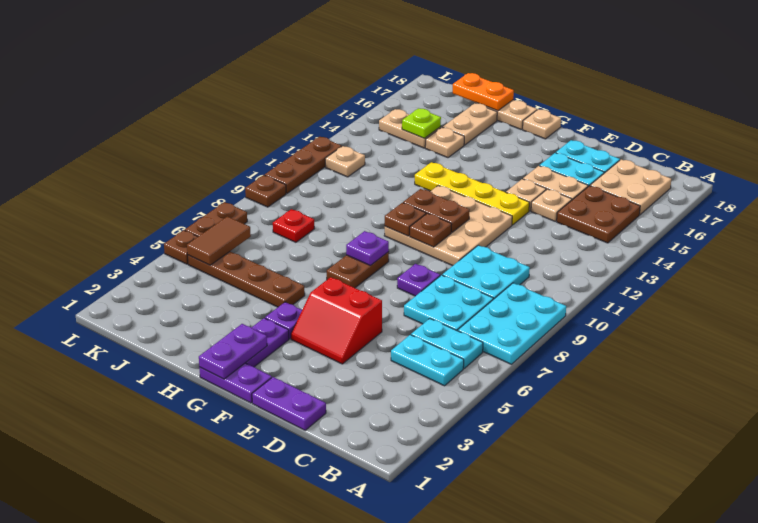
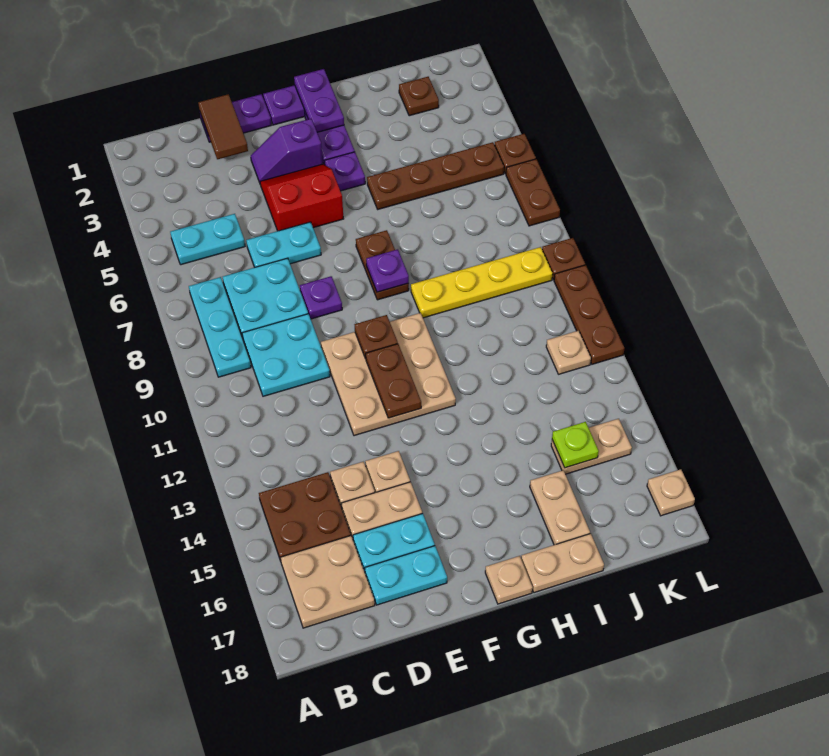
cyan plate A7:B9 level 1 -> cyan plate B7:B9 level 1
cyan plate B6:C6 level 1 -> cyan plate D6:E6 level 1
none -> purple slope E3:F3 level 1 top F
yellow plate E13:H13 level 1 -> yellow plate H9:K9 level 1
brown plate F11:G11 level 2 -> brown plate F11:F12 level 2
brown plate G10 level 2 -> brown plate J2 level 1
tan plate I15 level 1 -> tan plate L17 level 1
orange plate I18:J18 level 2 -> none
red plate J8 level 1 -> none
brown tile K5:K6 level 2 -> brown tile D1:D2 level 2

